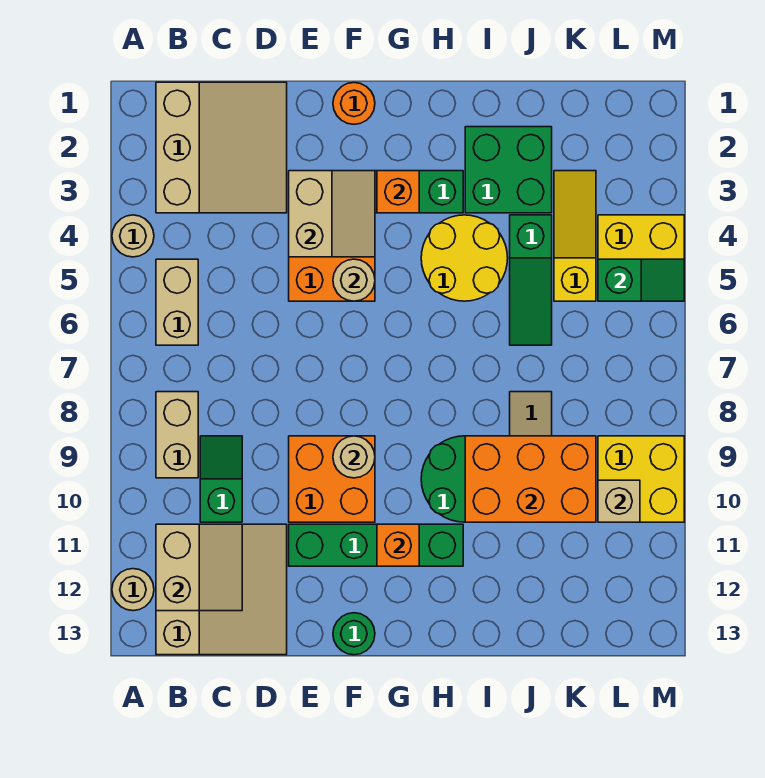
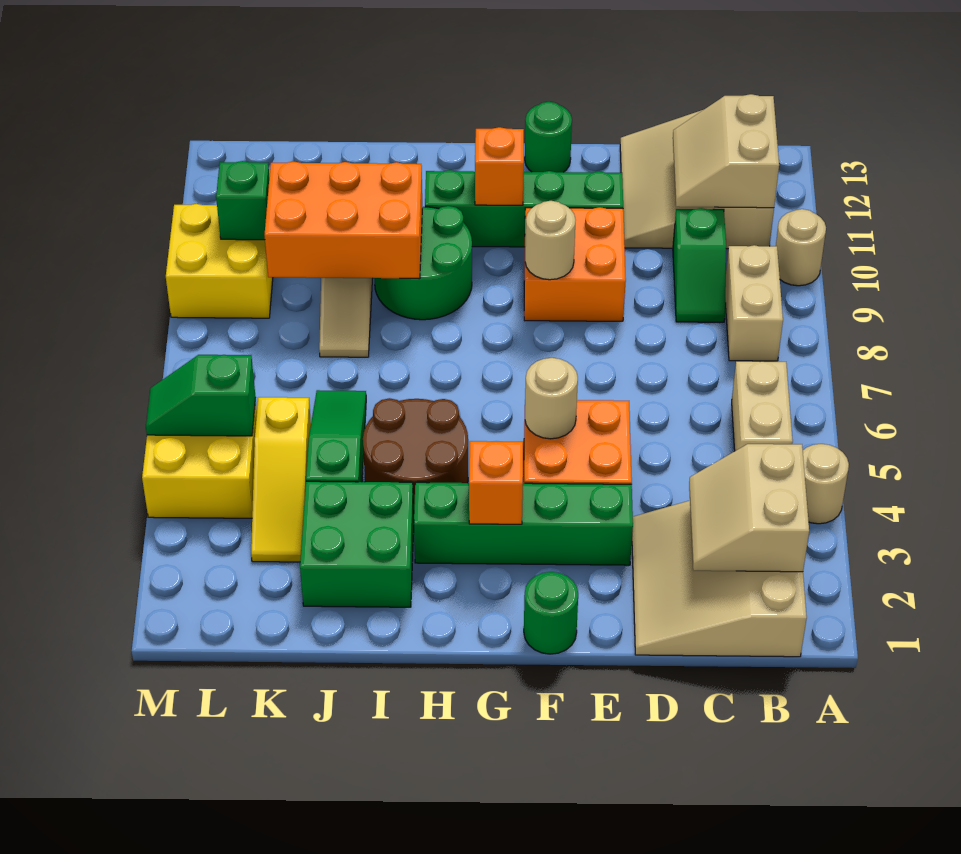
tan round brick A12 level 1 -> tan round brick A10 level 1
tan slope E3:F4 level 2 top E -> tan slope B2:C3 level 2 top B
orange round brick F1 level 1 -> green round brick F1 level 1
yellow round brick H4:I5 level 1 -> brown round brick H4:I5 level 1
tan brick L10 level 2 -> green brick L10 level 2

